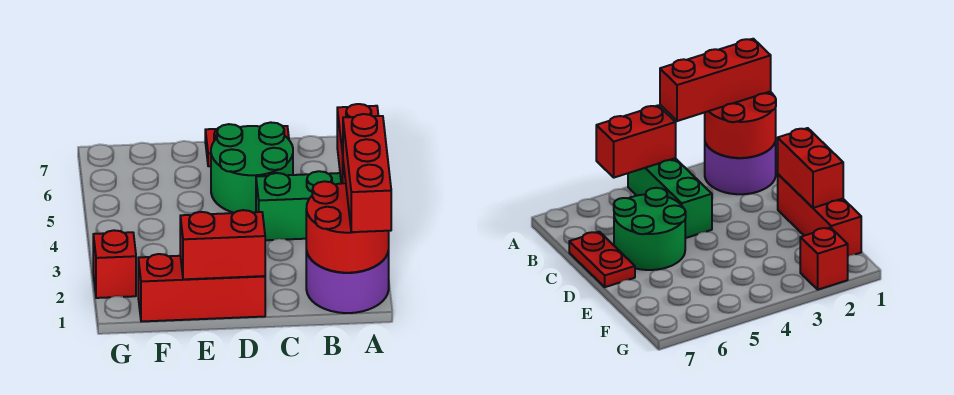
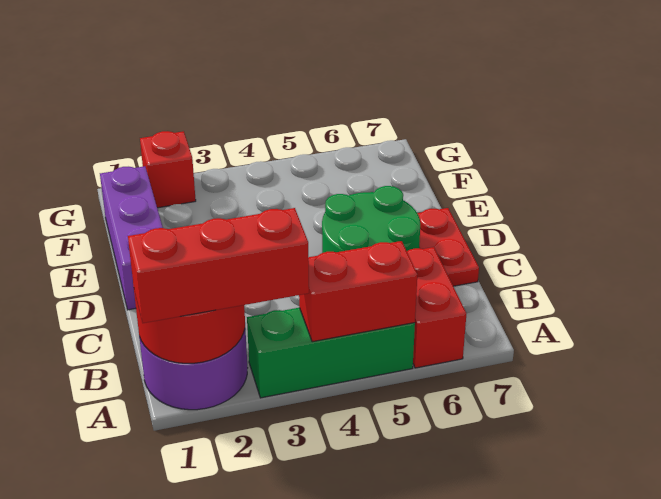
green brick A4:C4 level 1 -> green brick A3:A5 level 1
red brick D1:F1 level 1 -> purple brick D1:F1 level 1
red brick D1:E1 level 2 -> red brick A6:B6 level 1

